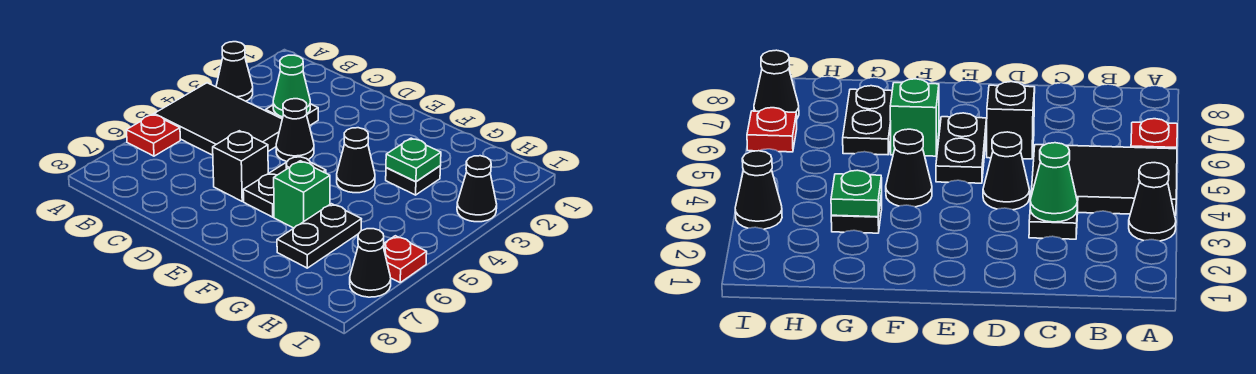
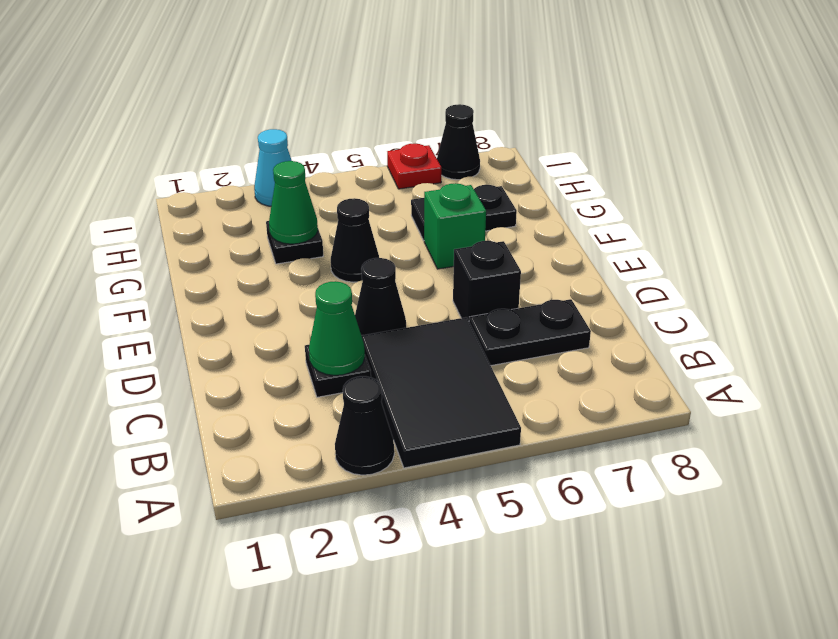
red plate A6 level 1 -> none
black plate E5:E6 level 1 -> black plate C6:C7 level 1
green plate G3 level 2 -> green cone G3 level 2
black cone I3 level 1 -> cyan cone I3 level 1

